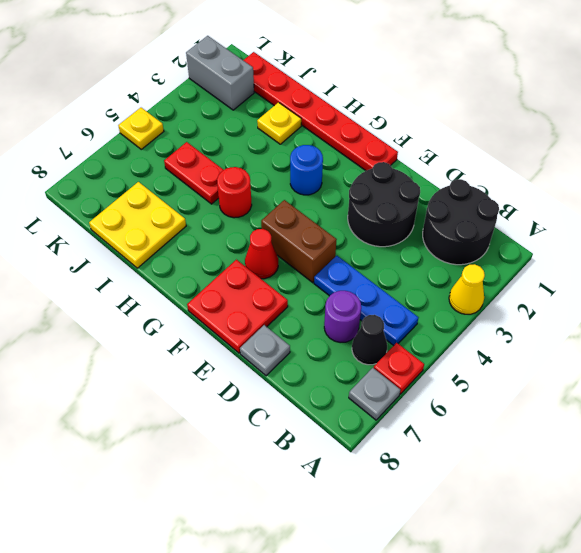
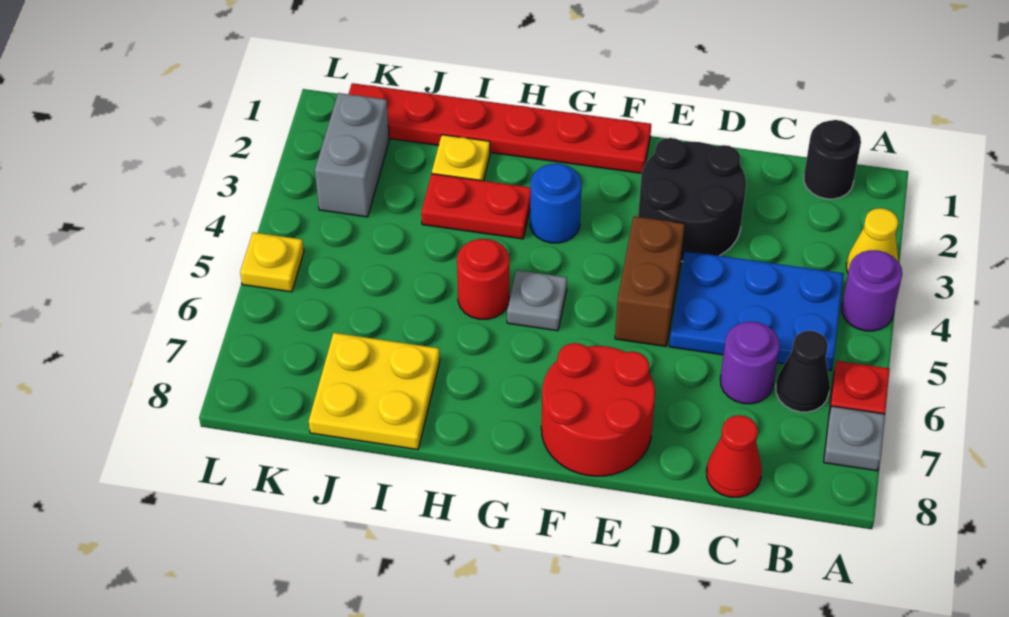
none -> purple round brick A4 level 1
black round brick B1:C2 level 1 -> black round brick B1 level 1
blue plate B5:D5 level 1 -> blue plate B4:D5 level 1
grey plate D8 level 1 -> grey plate G5 level 1
brown brick E5:F5 level 1 -> brown brick E4:E5 level 1
red plate E7:F8 level 1 -> red round brick E7:F8 level 1
red cone F6 level 1 -> red cone C8 level 1
red plate I5:J5 level 1 -> red plate H3:I3 level 1
grey brick K2:L2 level 1 -> grey brick K2:K3 level 1

